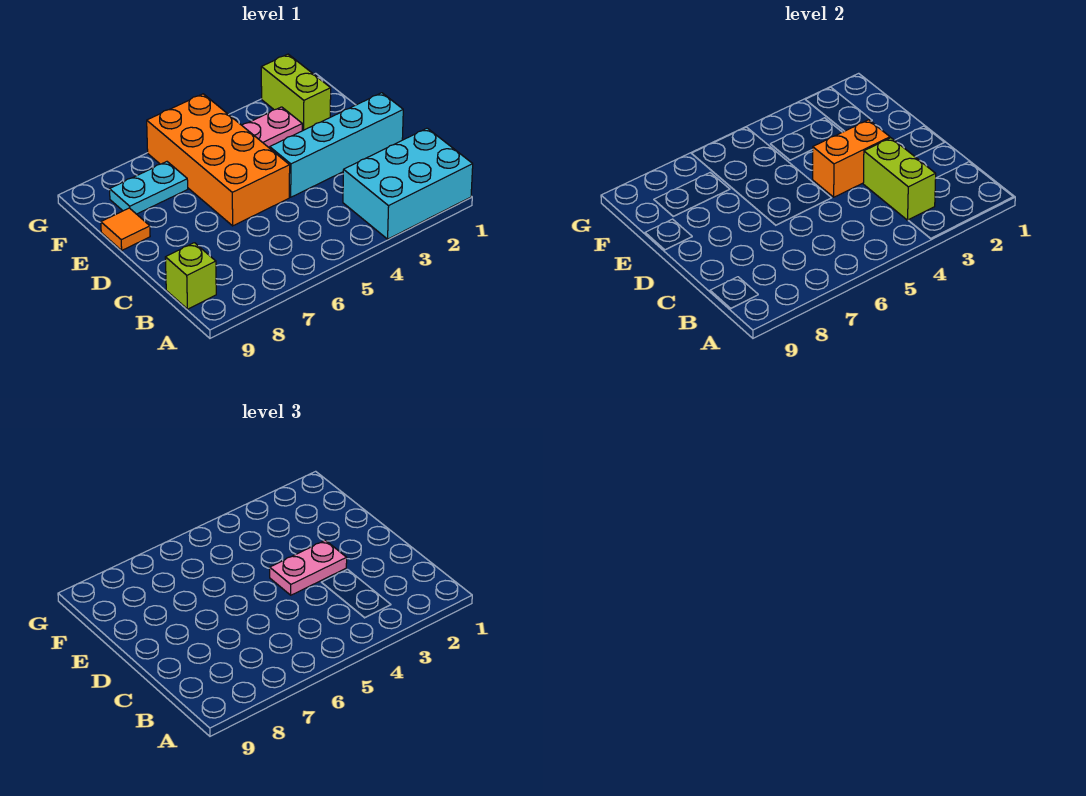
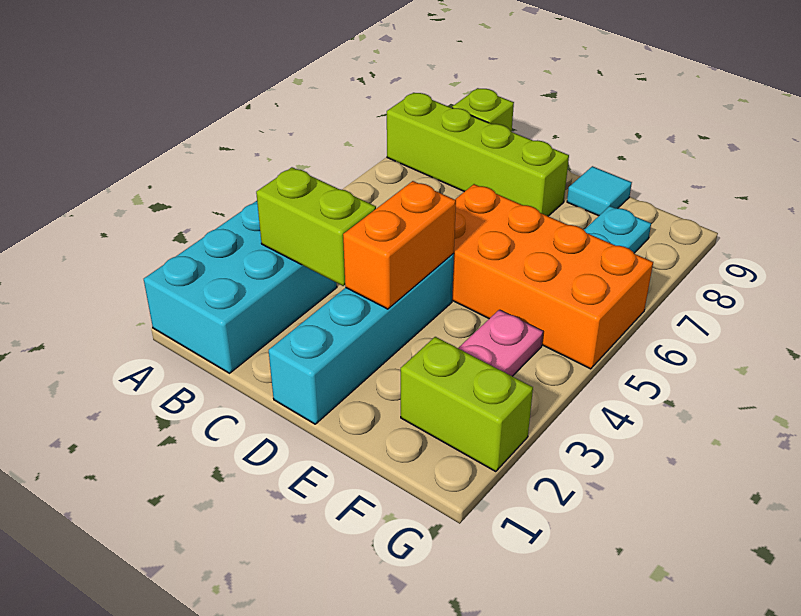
none -> lime brick A8:D8 level 1
pink plate D3:D4 level 3 -> none
orange tile E9 level 1 -> cyan tile E9 level 1

